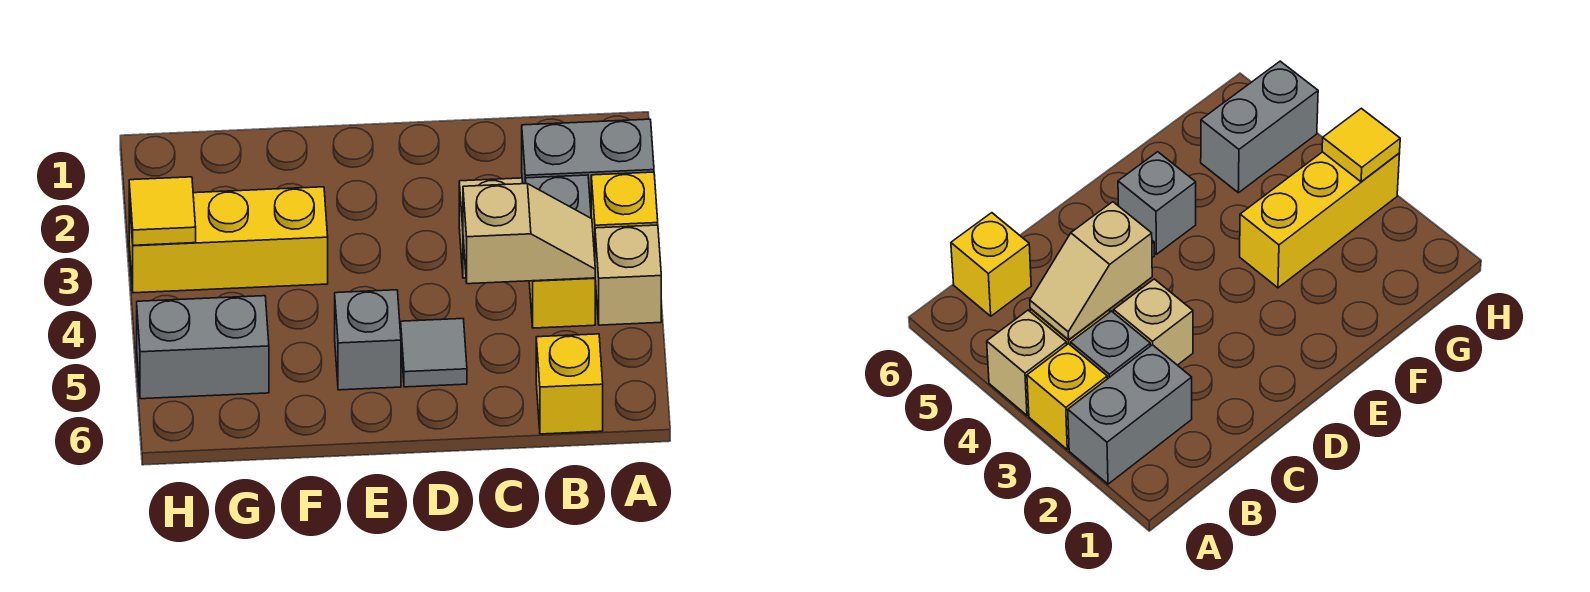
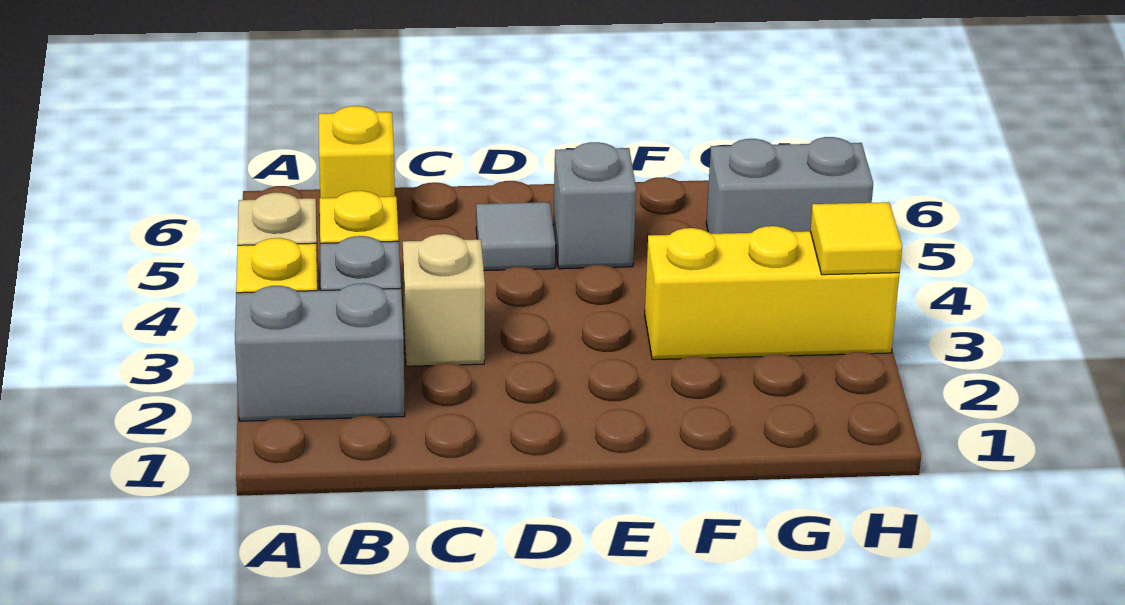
tan slope B4:C4 level 2 top C -> none

